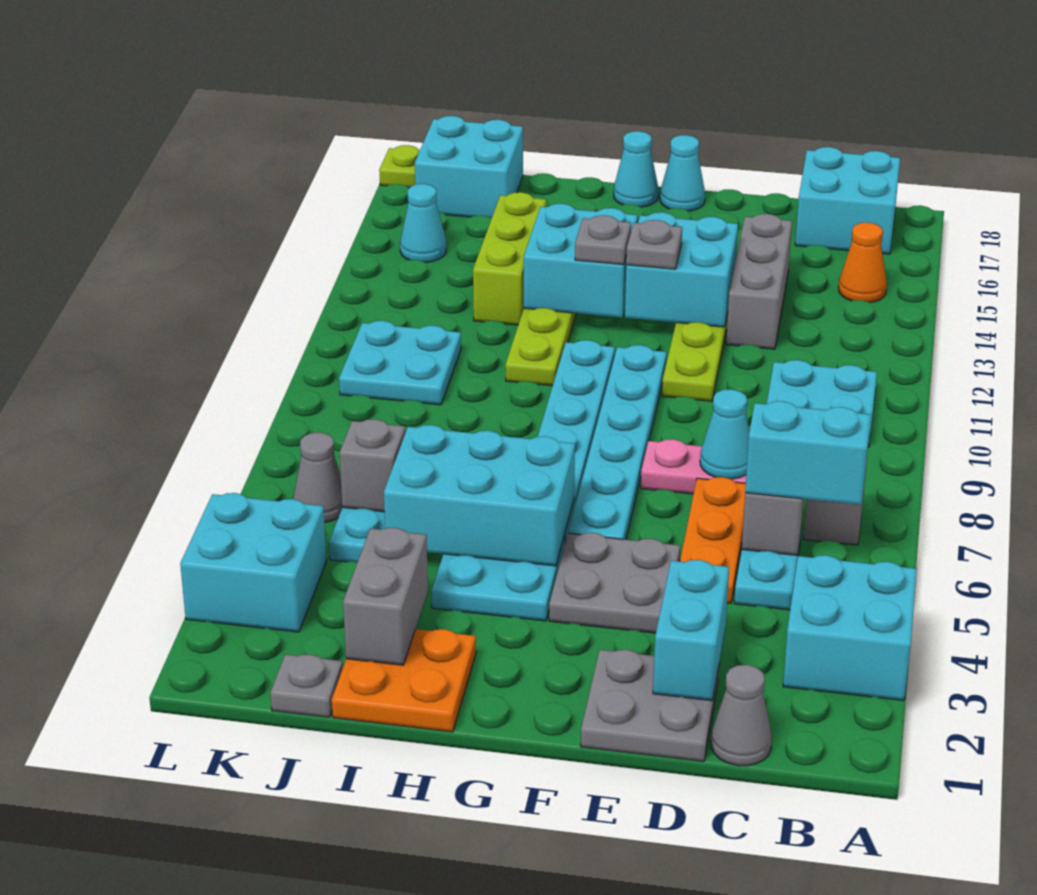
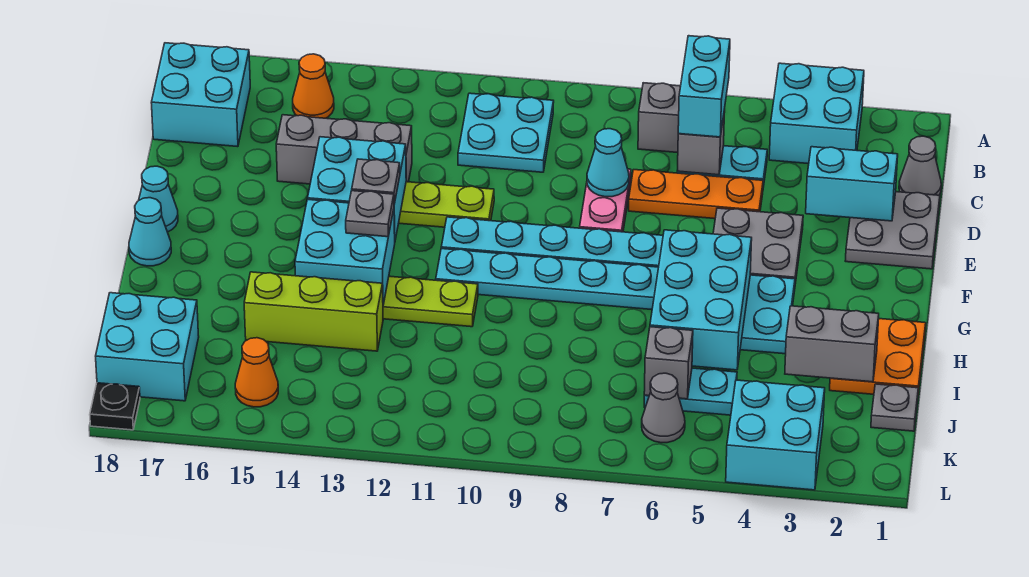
cyan plate J10:K11 level 1 -> none
cyan cone K15 level 1 -> orange cone K15 level 1
lime plate L18 level 1 -> black plate L18 level 1

